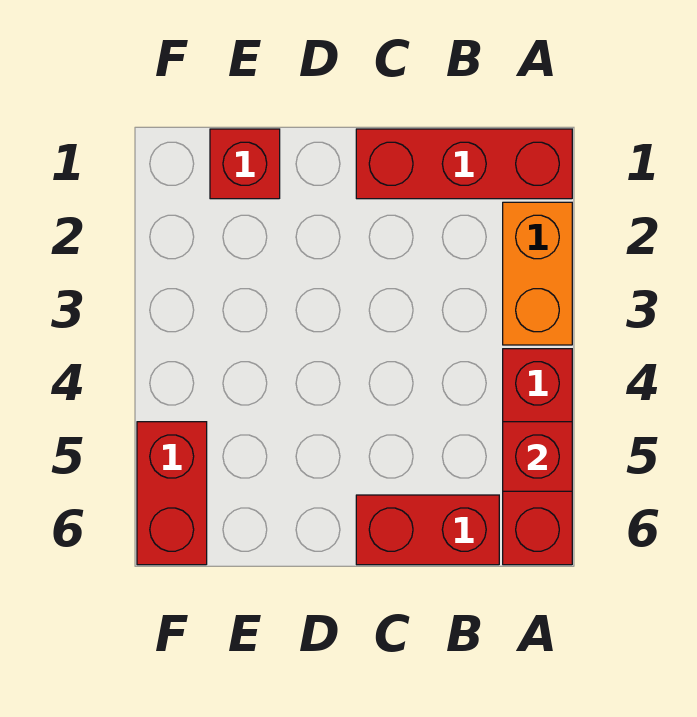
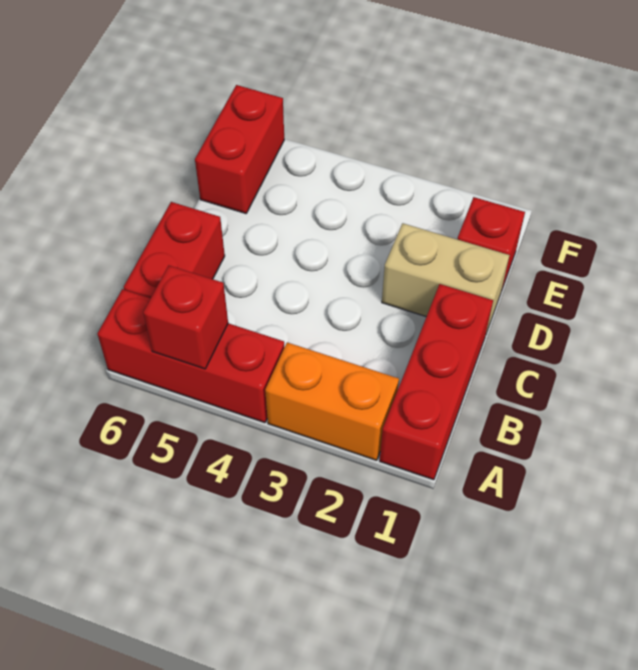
none -> tan brick D1:D2 level 1
red brick F5:F6 level 1 -> red brick E6:F6 level 1

